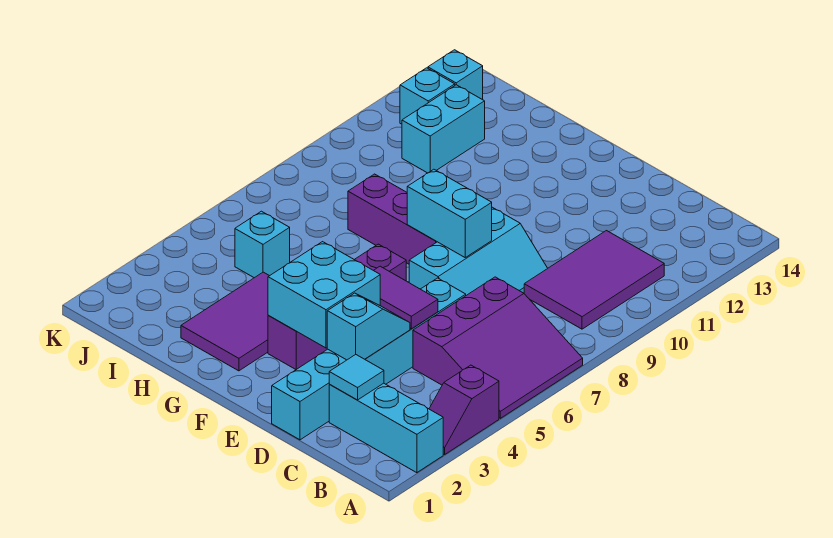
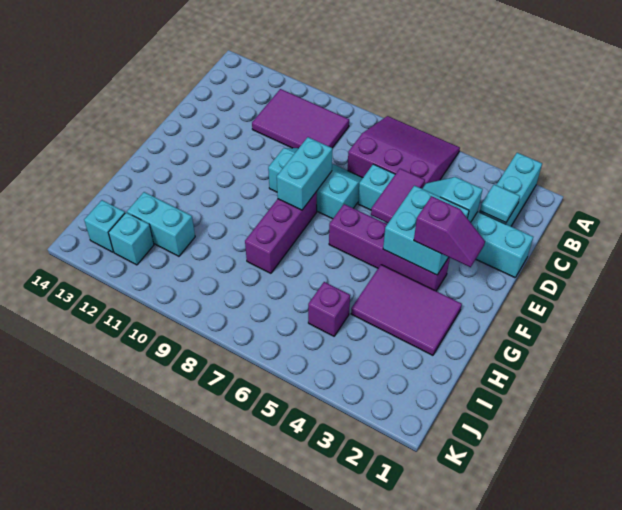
purple slope A3:A4 level 1 top 4 -> purple slope F2:F3 level 3 top 3
cyan brick I5 level 1 -> purple brick I5 level 1

